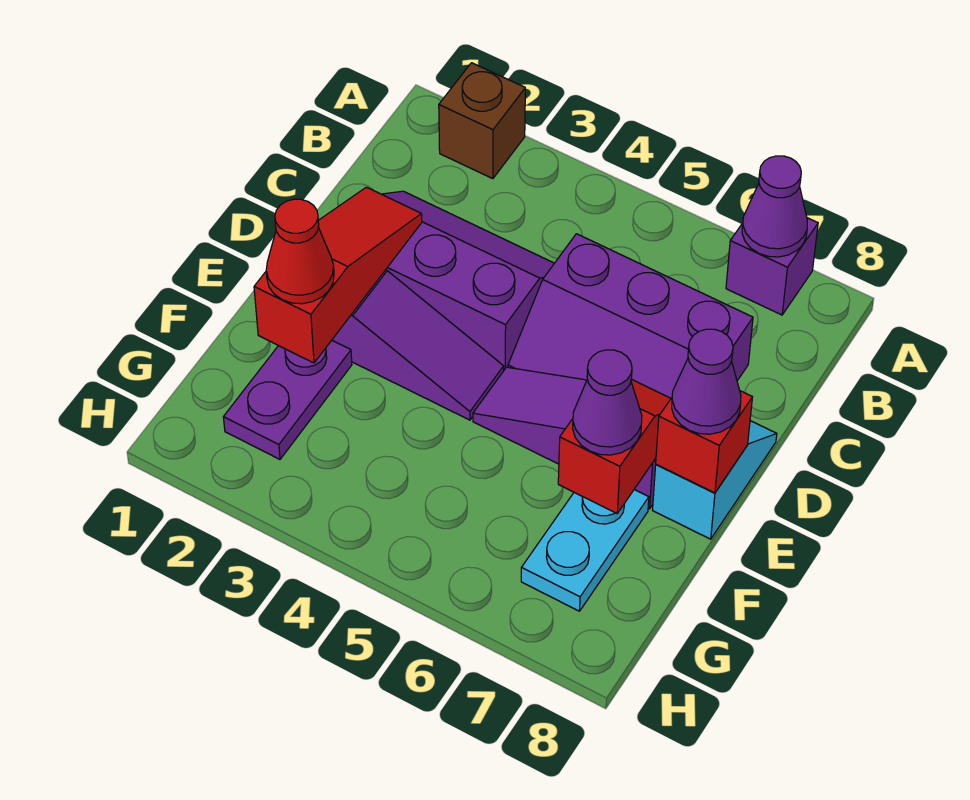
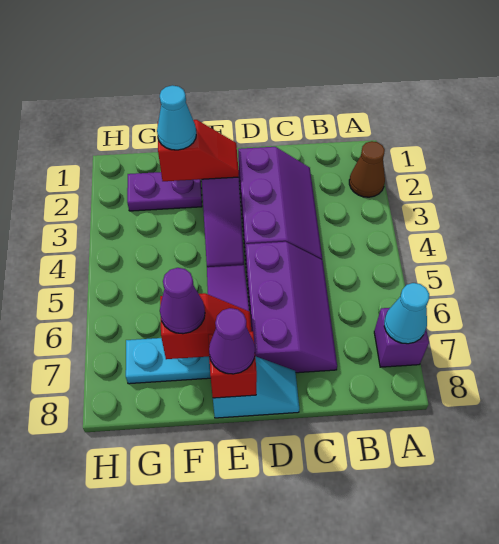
brown brick A2 level 1 -> brown cone A2 level 1
purple cone A7 level 2 -> cyan cone A7 level 2
purple slope C5:D7 level 1 top C -> purple slope C5:D7 level 1 top D
red slope D2:F2 level 2 top F -> red slope E2:F2 level 2 top F
red cone F2 level 3 -> cyan cone F2 level 3

